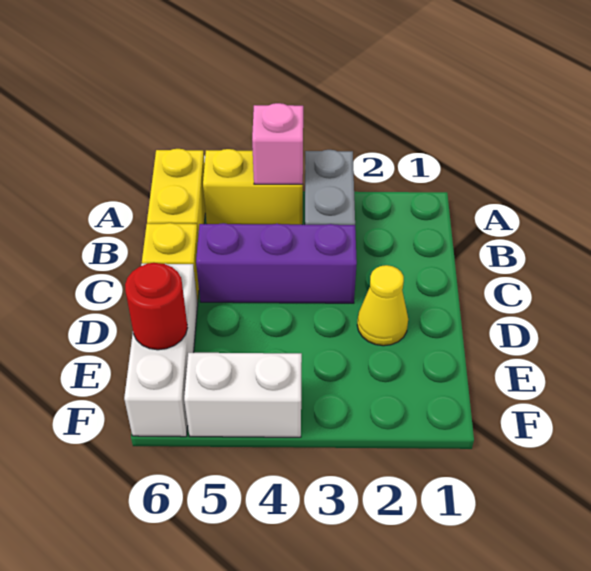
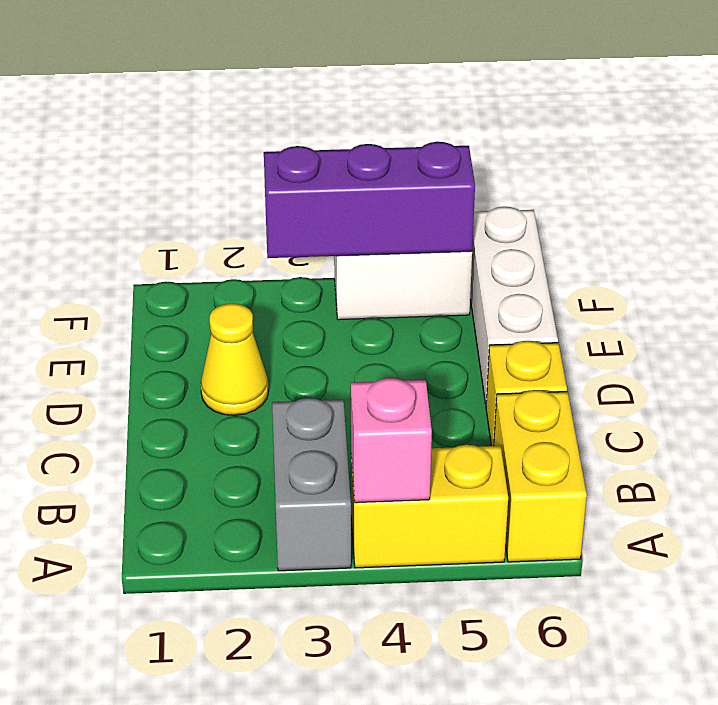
purple brick C3:C5 level 1 -> purple brick F3:F5 level 2
red round brick E6 level 2 -> none

